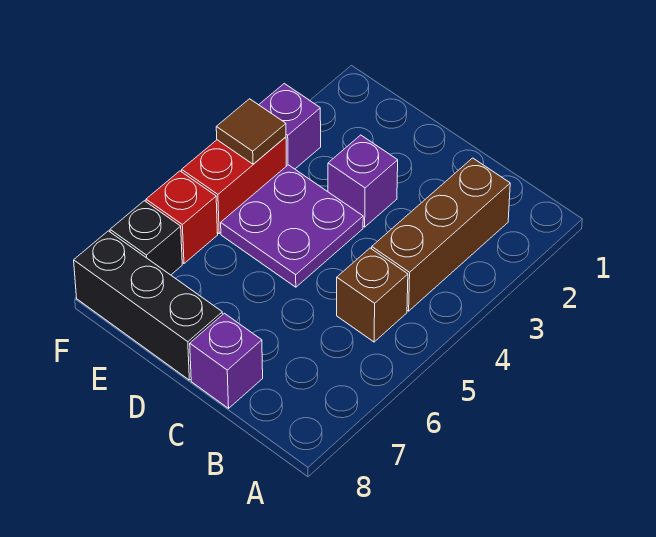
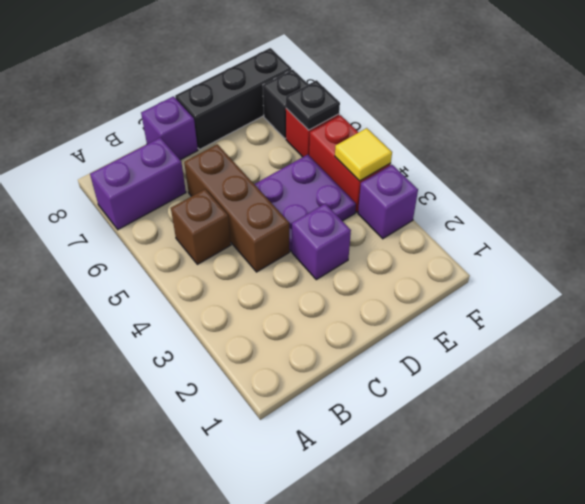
none -> purple brick A7:B7 level 1
brown brick B2:B4 level 1 -> brown brick C4:C6 level 1
brown tile F4 level 2 -> yellow tile F4 level 2
none -> black plate F6 level 2

